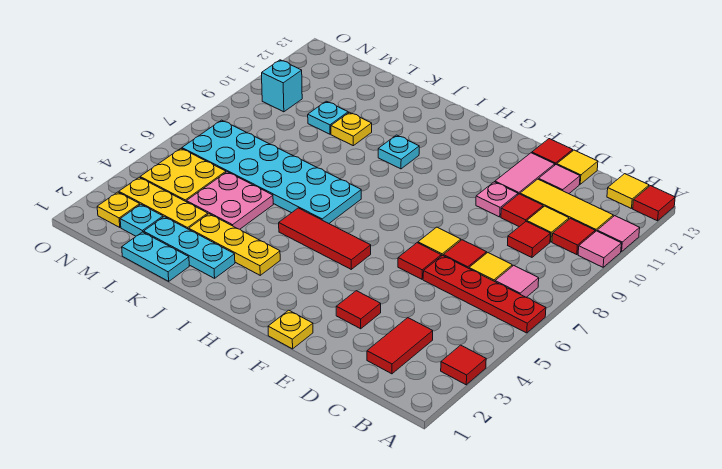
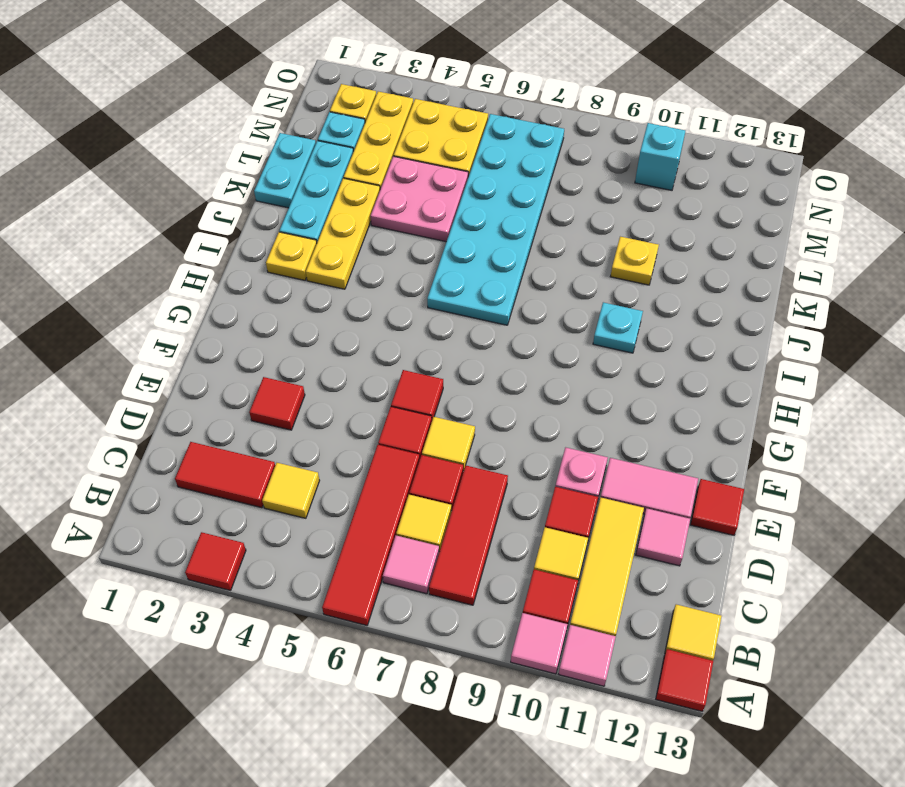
red plate A6:D6 level 1 -> red tile A6:D6 level 1
red tile C9 level 1 -> red tile F6 level 1
yellow tile D13 level 1 -> yellow tile C4 level 1
yellow plate F1 level 1 -> yellow plate I2 level 1
red tile G5:I5 level 1 -> red tile B8:D8 level 1
cyan plate L10 level 1 -> none

